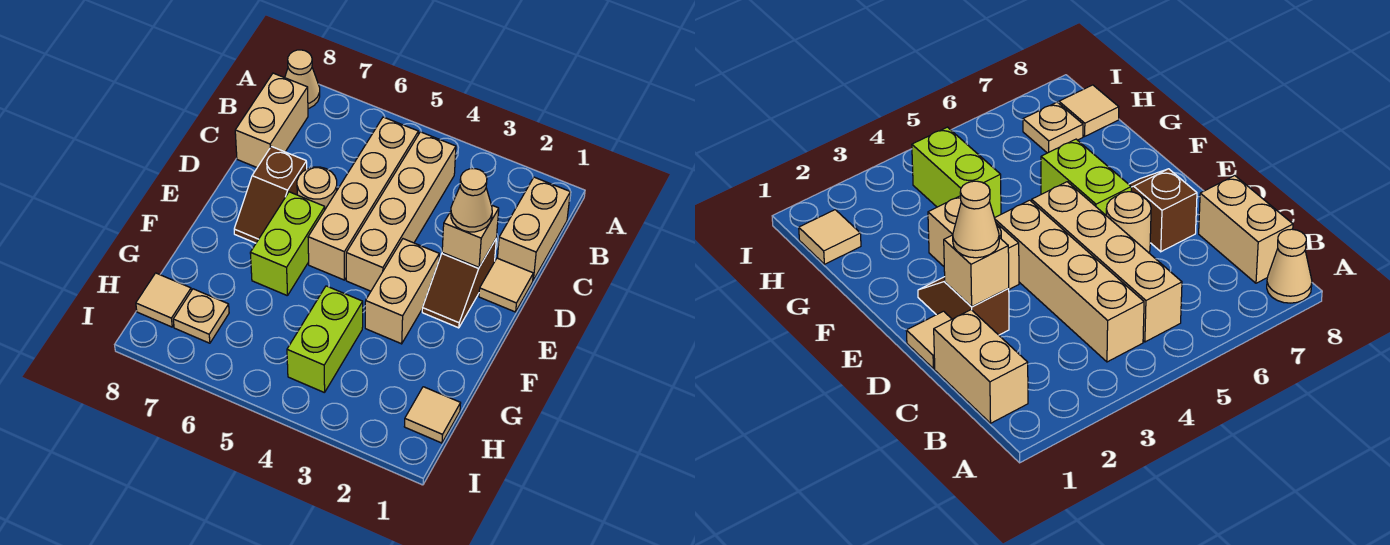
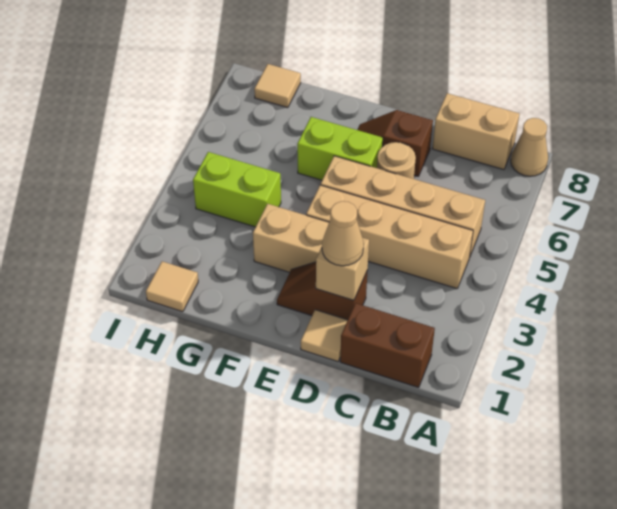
tan brick B1:C1 level 1 -> brown brick B1:C1 level 1
tan plate H7 level 1 -> none

